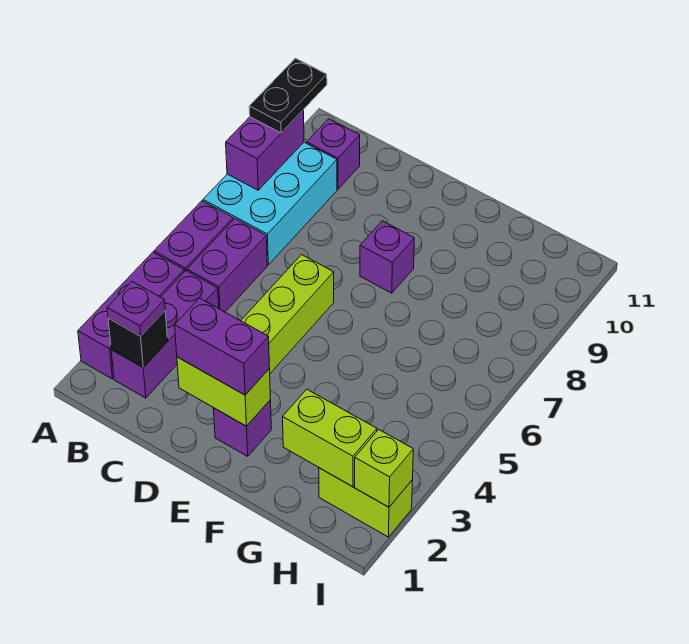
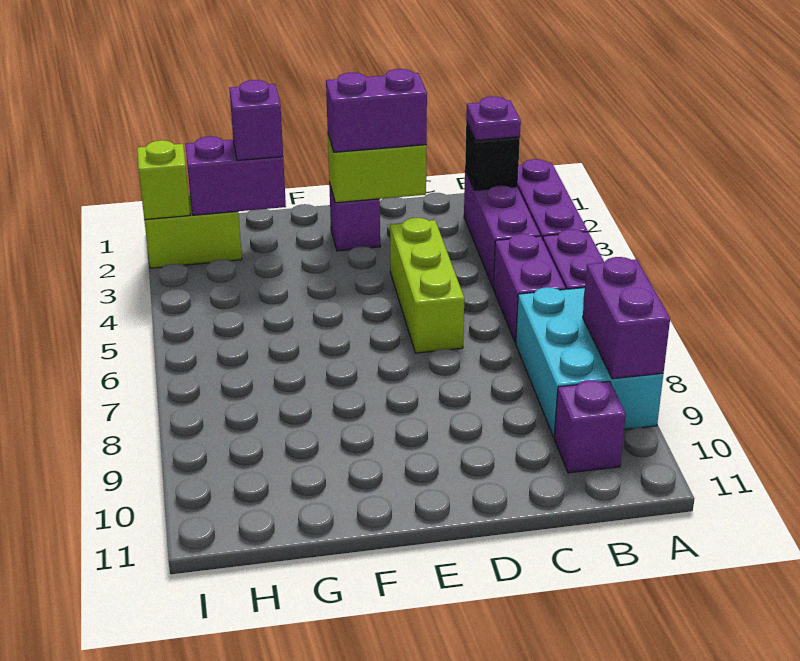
black plate A9:A10 level 3 -> none
purple brick E8 level 1 -> purple brick G2 level 3
lime brick G2:H2 level 2 -> purple brick G2:H2 level 2

